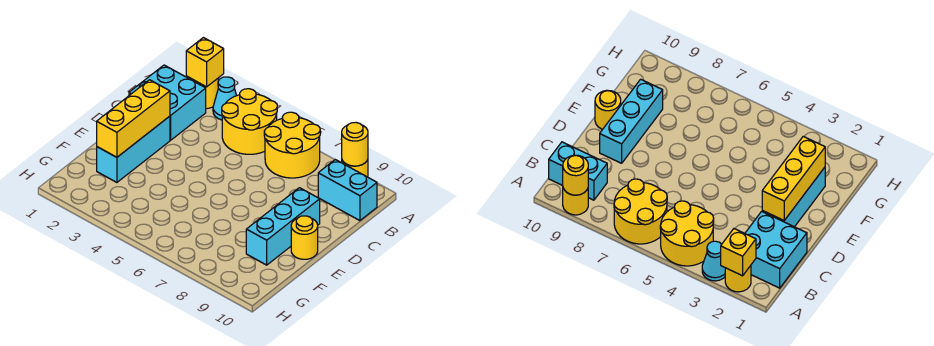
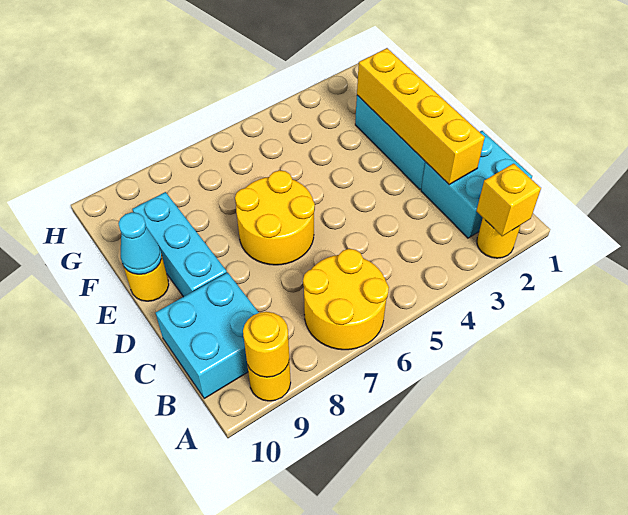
cyan cone A3 level 1 -> cyan cone E10 level 2
yellow round brick A4:B5 level 1 -> yellow round brick D6:E7 level 1
cyan brick B9:B10 level 1 -> cyan brick B9:C10 level 1
yellow brick D2:F2 level 2 -> yellow brick C2:F2 level 2

